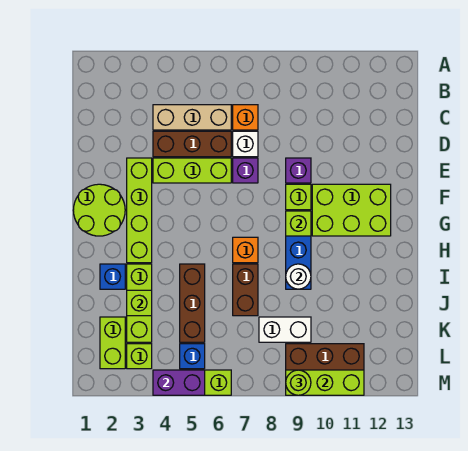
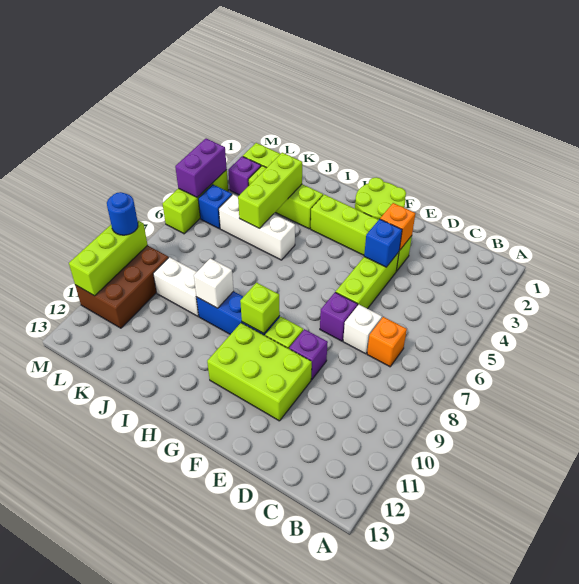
tan brick C4:C6 level 1 -> none
brown brick D4:D6 level 1 -> none
lime brick F10:G12 level 1 -> lime brick E10:G11 level 1
orange brick H7 level 1 -> orange brick E3 level 2
blue brick I2 level 1 -> blue brick E4 level 2
brown brick I5:K5 level 1 -> white brick I5:K5 level 1
brown brick I7:J7 level 1 -> none
white round brick I9 level 2 -> white brick I9 level 2
lime brick J3 level 2 -> lime brick J3:J5 level 2
white brick K8:K9 level 1 -> white brick J9:K9 level 1
lime brick L3 level 1 -> purple brick L3 level 1
lime round brick M9 level 3 -> blue round brick M9 level 3

